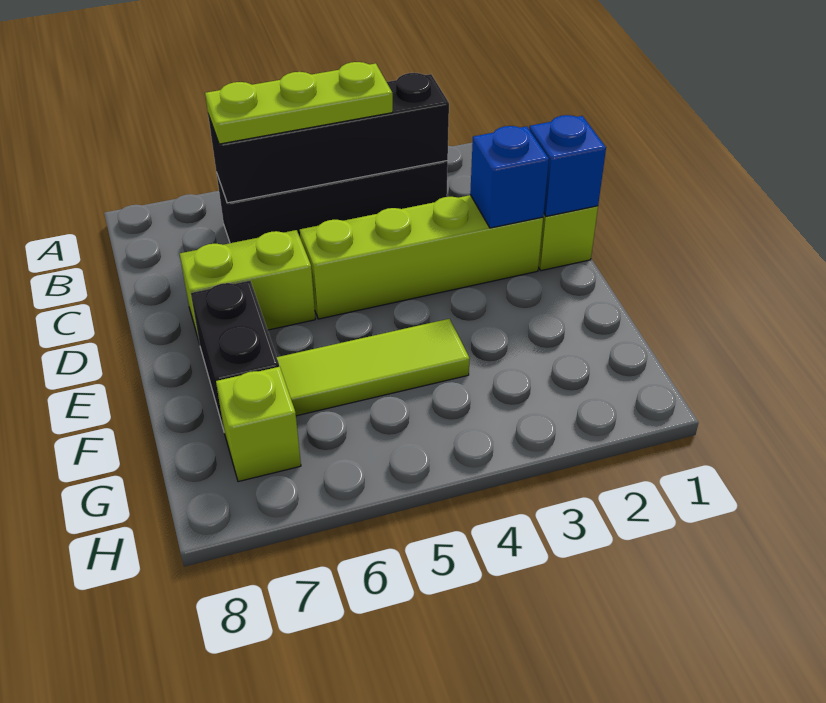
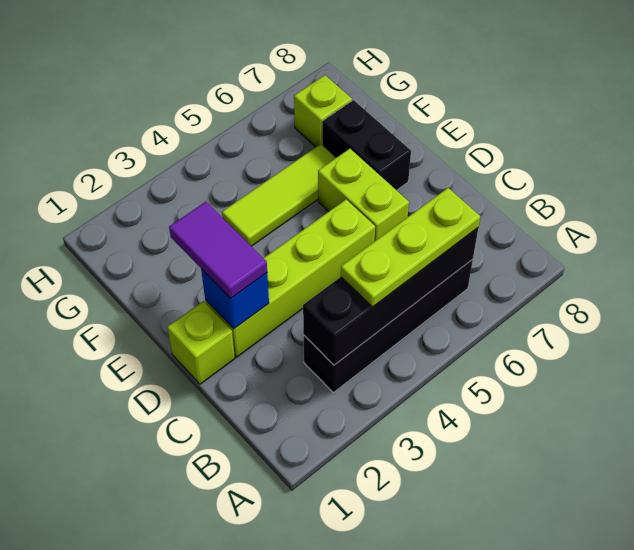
blue brick D1 level 2 -> none
none -> purple tile D2:E2 level 3
lime brick D6:D7 level 1 -> lime brick D6:E6 level 1

